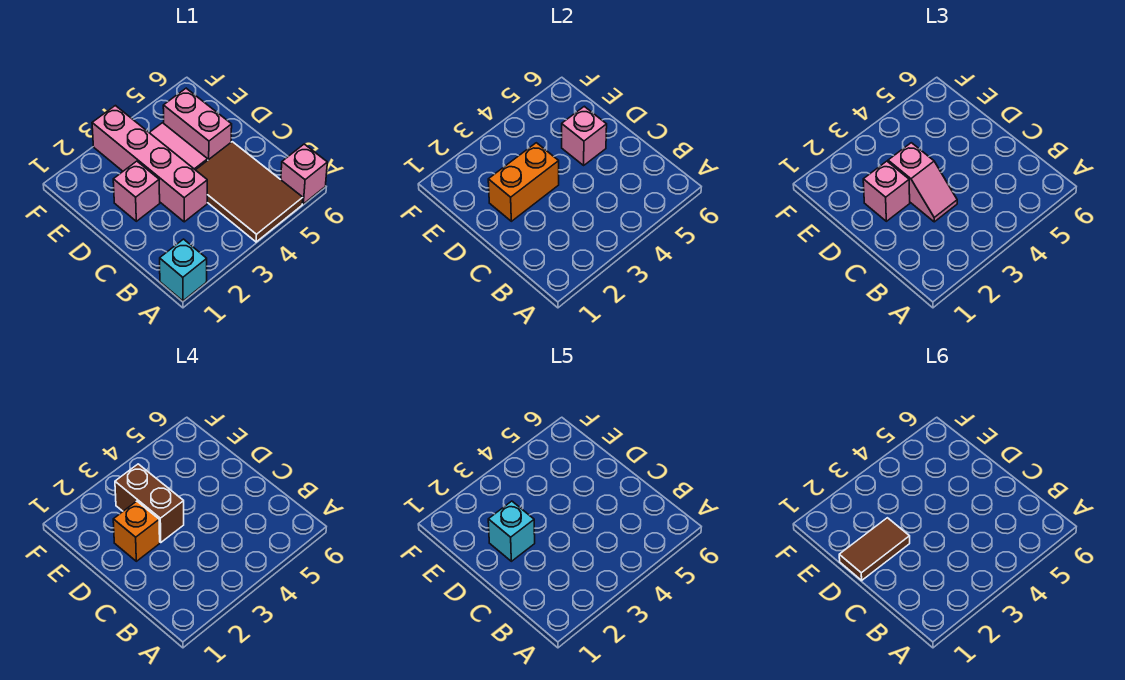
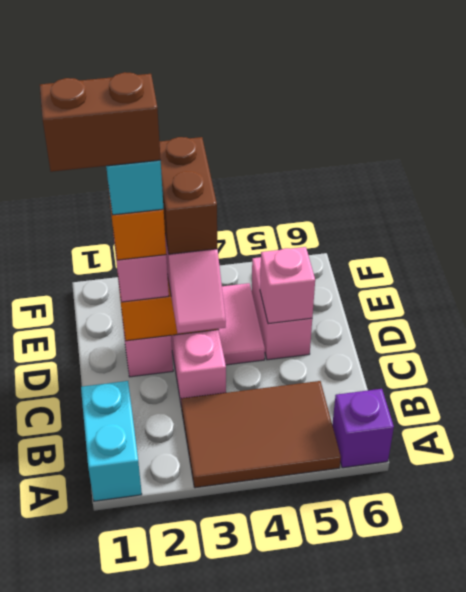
cyan brick A1 level 1 -> cyan brick A1:B1 level 1
brown tile A4:C5 level 1 -> brown tile A3:B5 level 1
pink brick A6 level 1 -> purple brick A6 level 1
brown tile D1:D2 level 6 -> brown brick D1:D2 level 6

